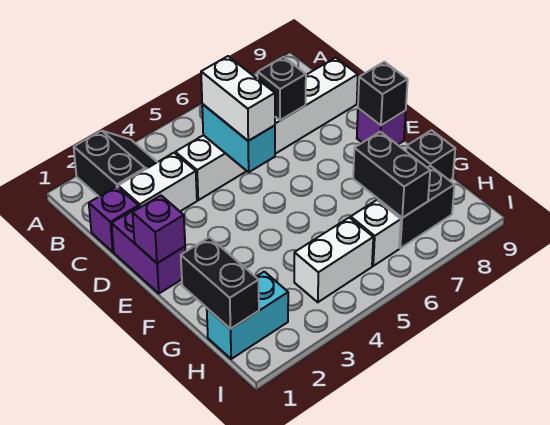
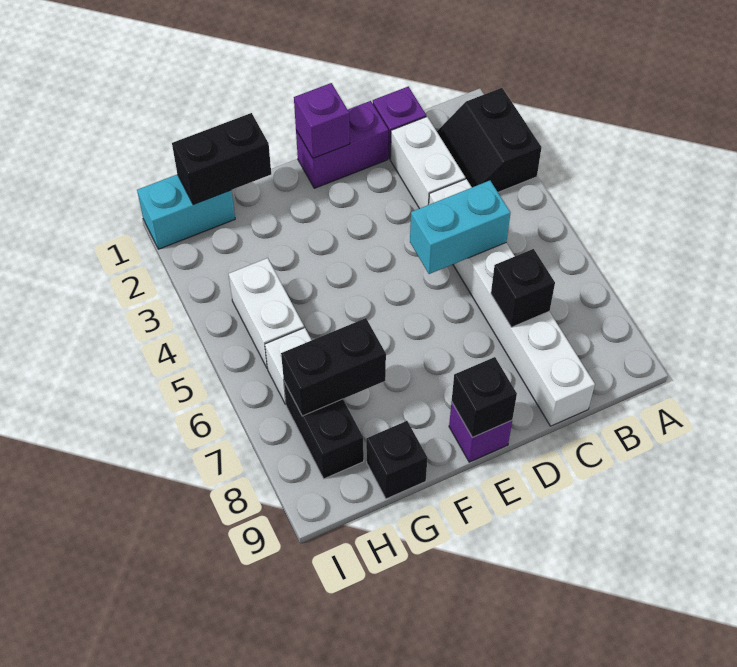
black slope A2:B3 level 1 top 2 -> black slope A2:B3 level 1 top A
white brick C5:D5 level 3 -> none
cyan brick H1:H2 level 1 -> cyan brick H1:I1 level 1

